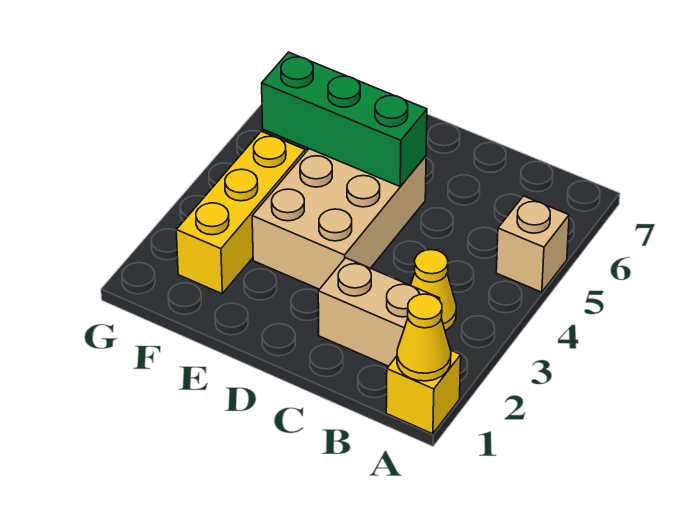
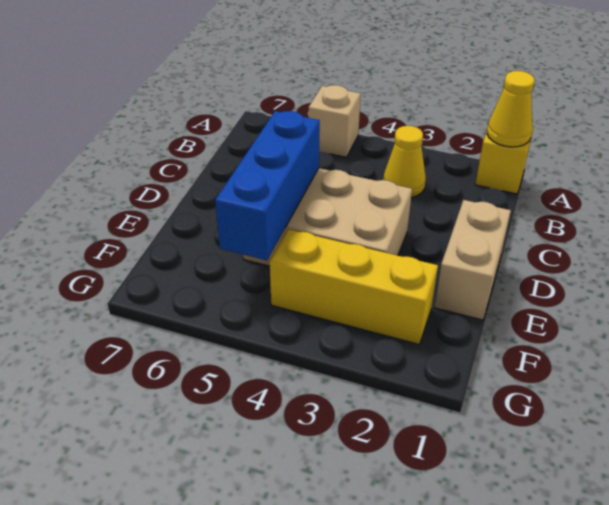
tan brick B2:C2 level 1 -> tan brick D1:E1 level 1
green brick D5:F5 level 2 -> blue brick D5:F5 level 2

